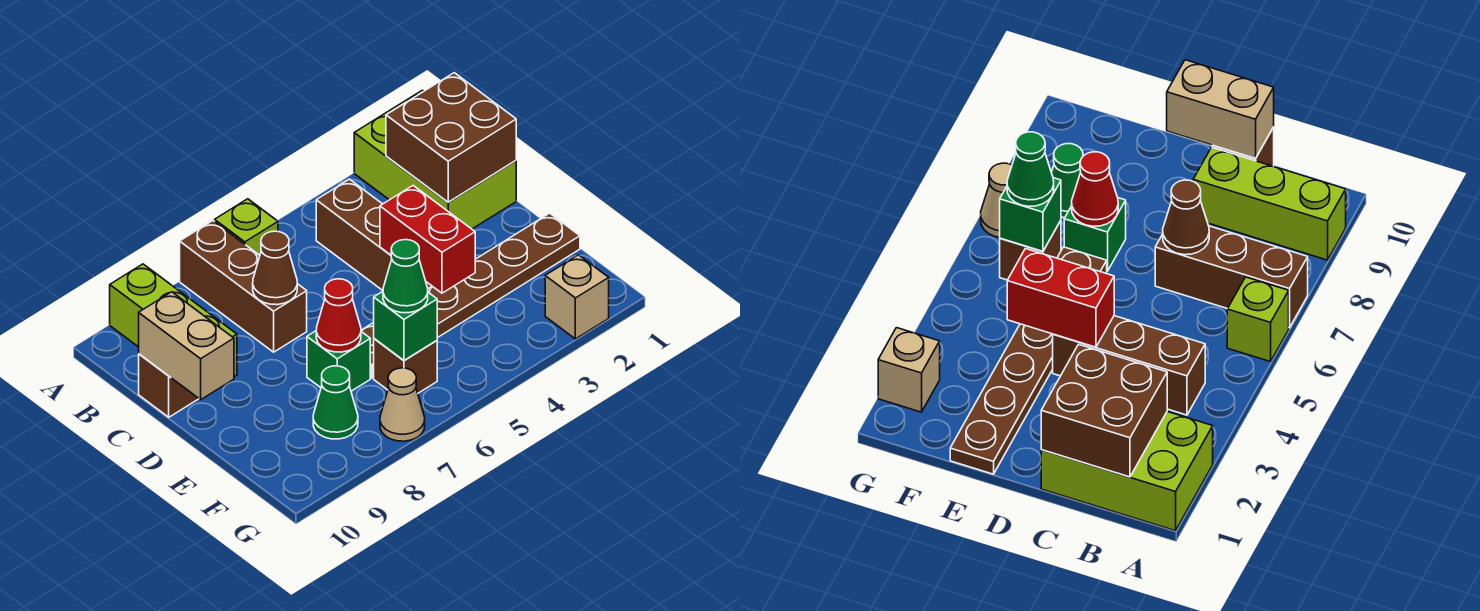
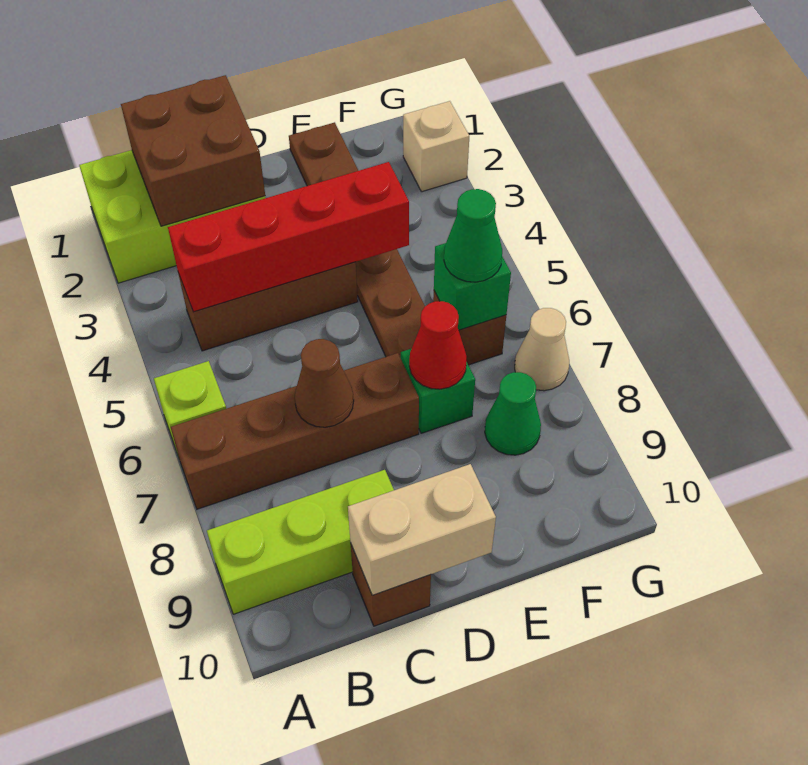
brown brick A7:C7 level 1 -> brown brick A7:D7 level 1
red brick D4:E4 level 2 -> red brick B4:E4 level 2

